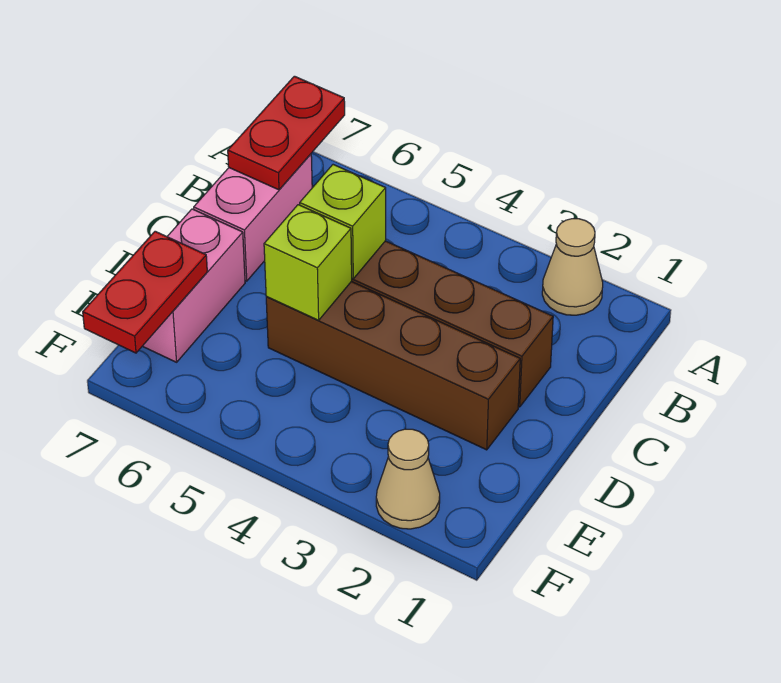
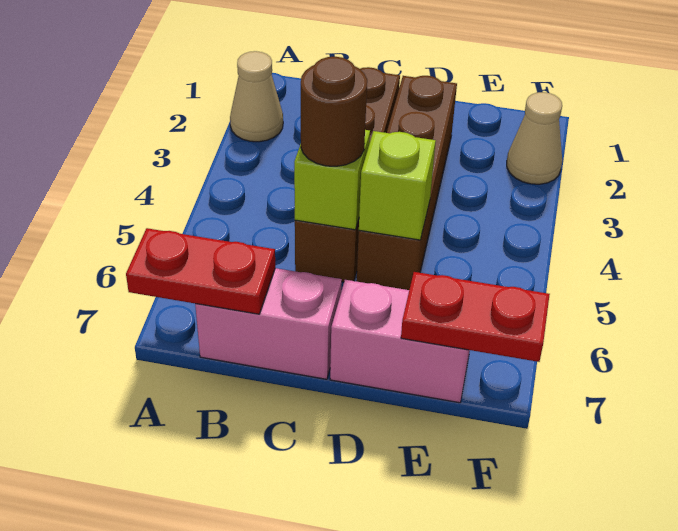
none -> brown round brick C5 level 3

